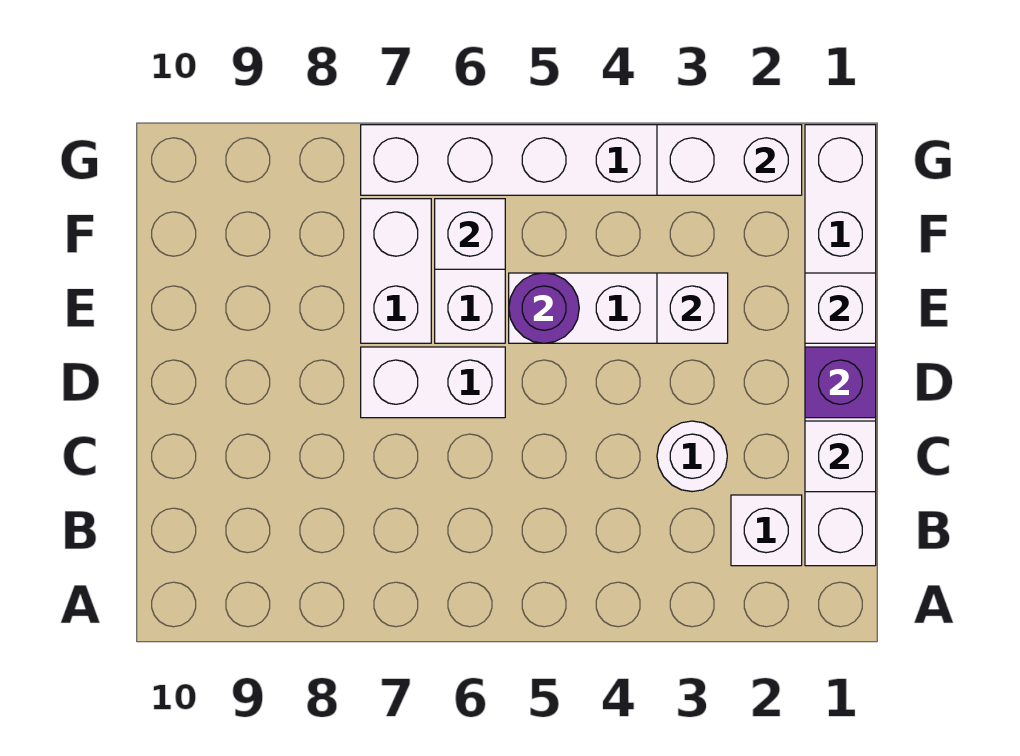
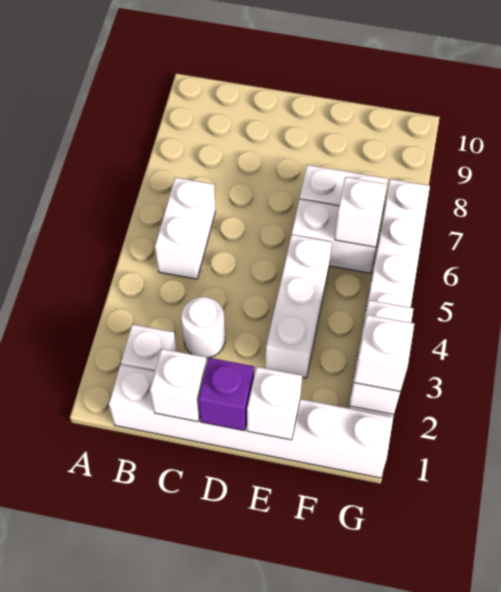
white brick D6:D7 level 1 -> white brick B5:B6 level 1
white brick E3 level 2 -> white brick G2 level 3
purple round brick E5 level 2 -> none

